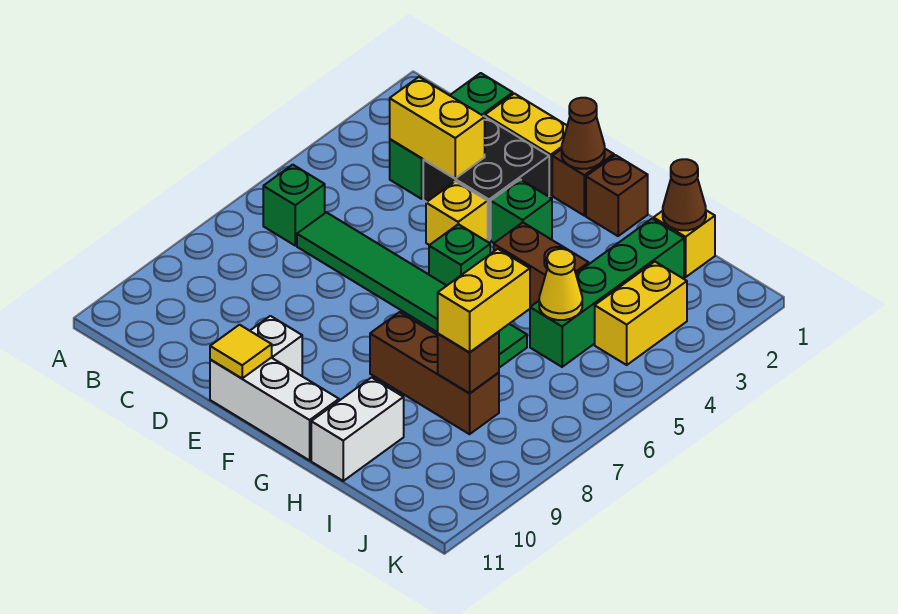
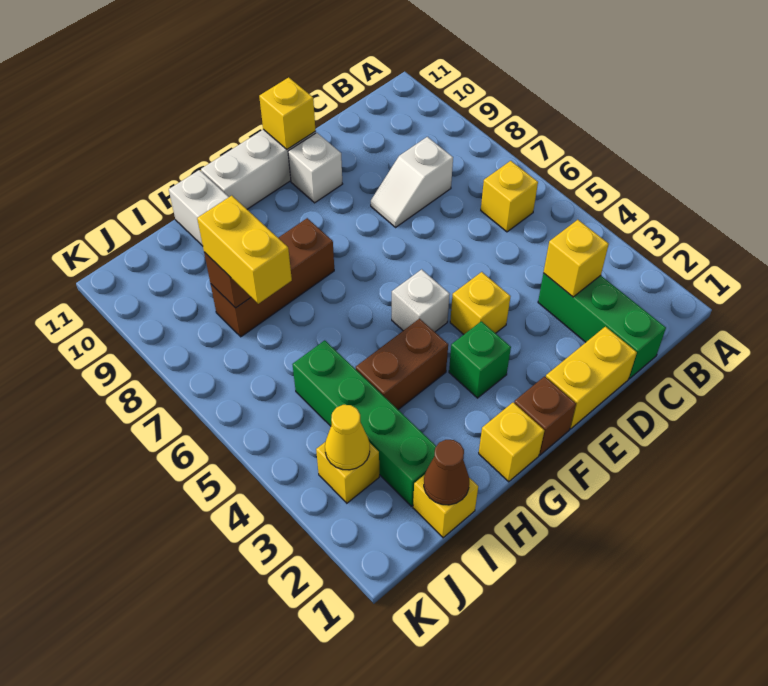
green brick B6 level 1 -> yellow brick B6 level 1
yellow brick C3:D3 level 2 -> yellow brick C3 level 2
green tile C6:H6 level 1 -> none
none -> white slope C8:D8 level 1 top C
black brick D2:E3 level 1 -> none
yellow tile E11 level 2 -> yellow brick E11 level 2
brown cone F1 level 2 -> none
green brick F5 level 1 -> white brick F5 level 1
brown brick G1 level 1 -> yellow brick G1 level 1
yellow cone I5 level 2 -> yellow cone J3 level 2
yellow brick J3:J4 level 1 -> yellow brick J3 level 1

